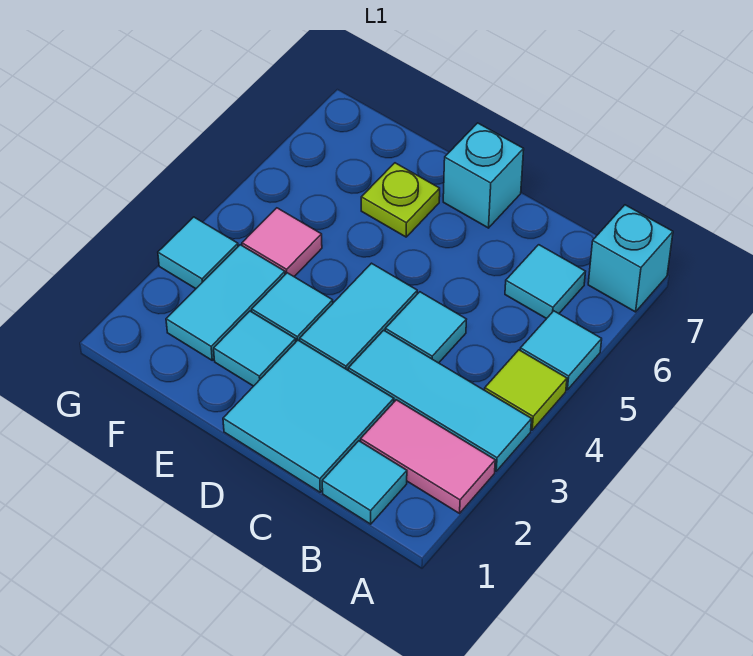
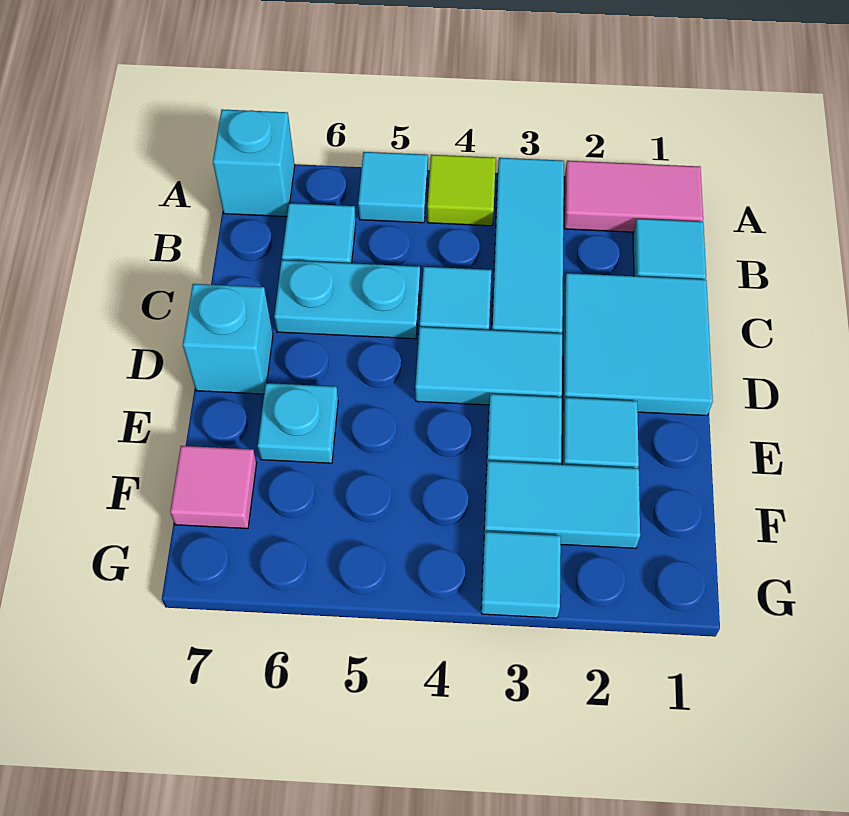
pink tile A2:B2 level 1 -> pink tile A1:A2 level 1
none -> cyan plate C5:C6 level 1
lime plate E6 level 1 -> cyan plate E6 level 1
pink tile F4 level 1 -> pink tile F7 level 1

